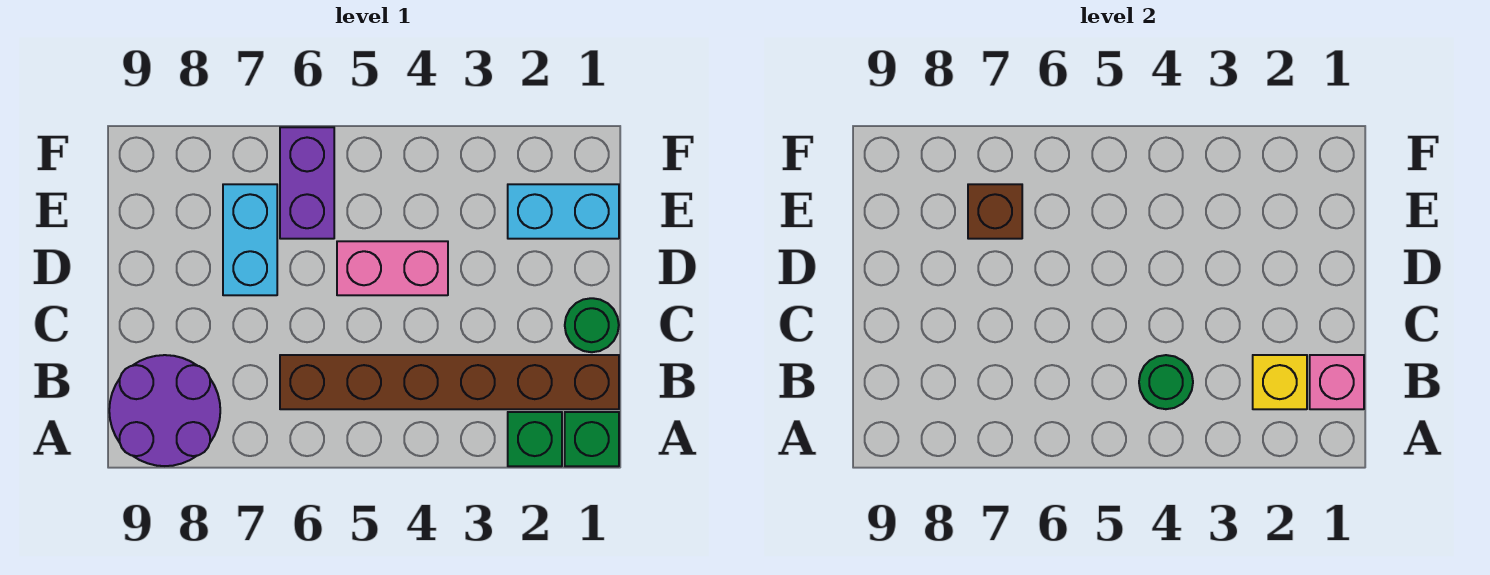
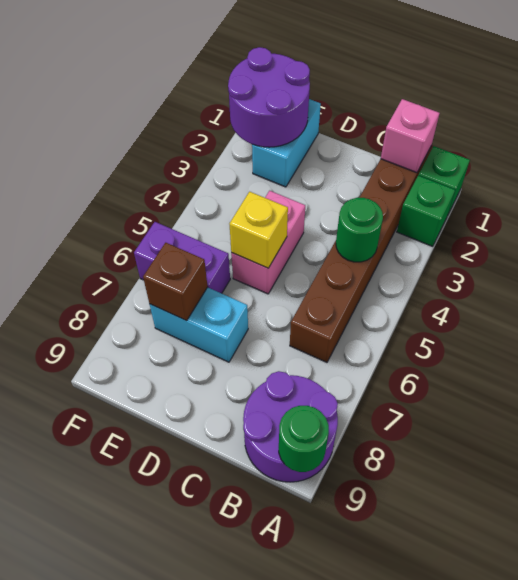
yellow brick B2 level 2 -> yellow brick D5 level 2
green round brick C1 level 1 -> green round brick A9 level 2
none -> purple round brick E1:F2 level 2

